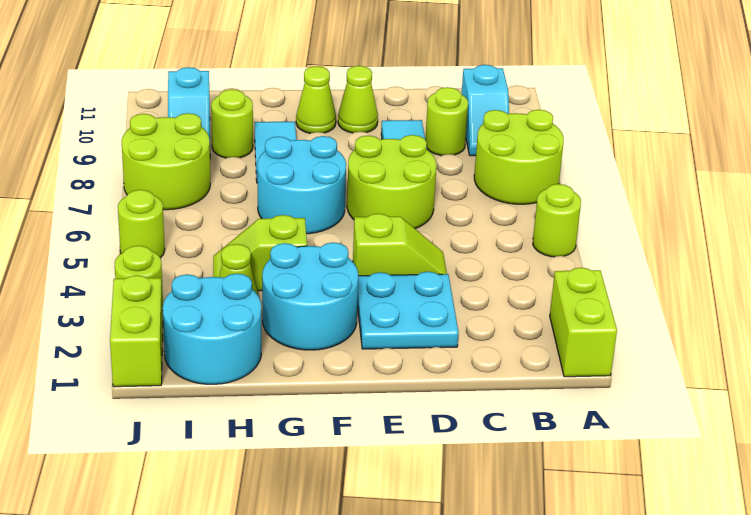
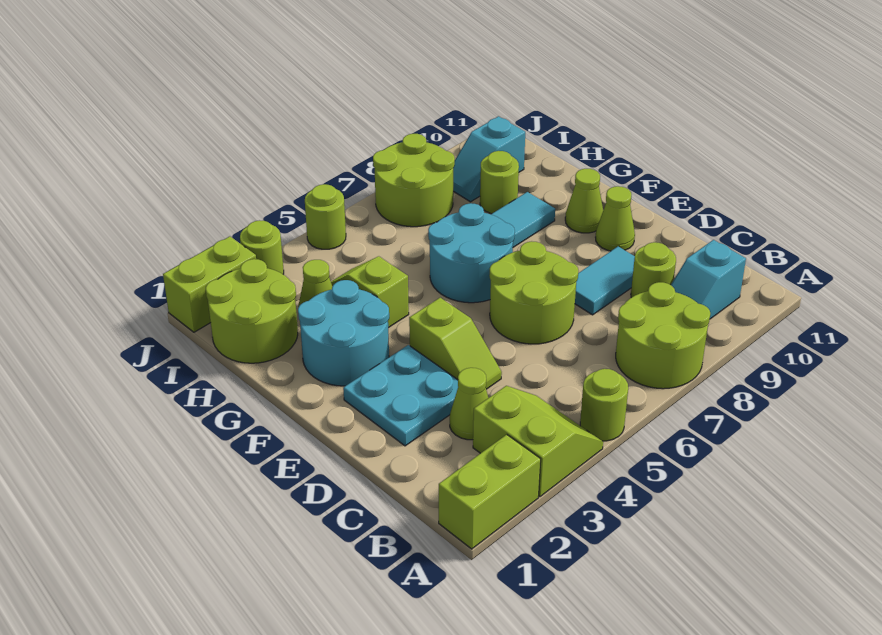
none -> lime slope A3:B4 level 1 top 3
none -> lime cone C3 level 1
cyan round brick H1:I2 level 1 -> lime round brick H1:I2 level 1

